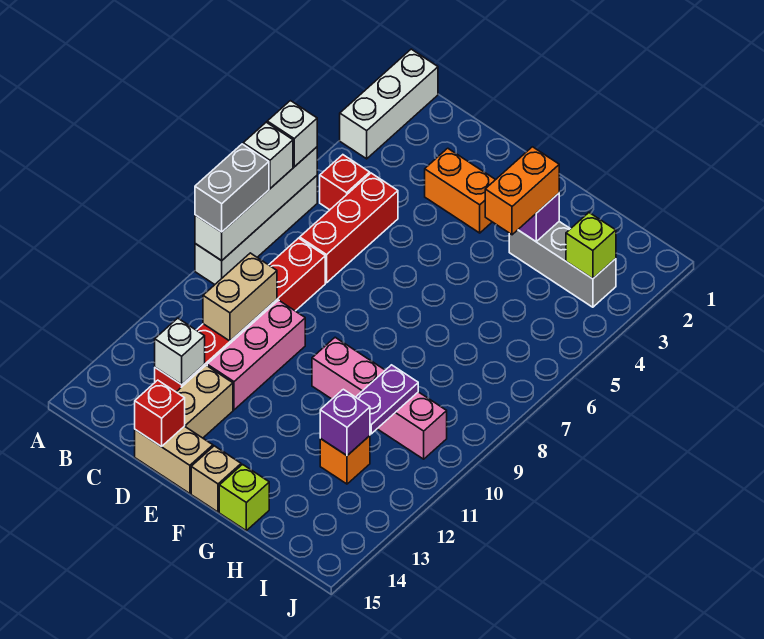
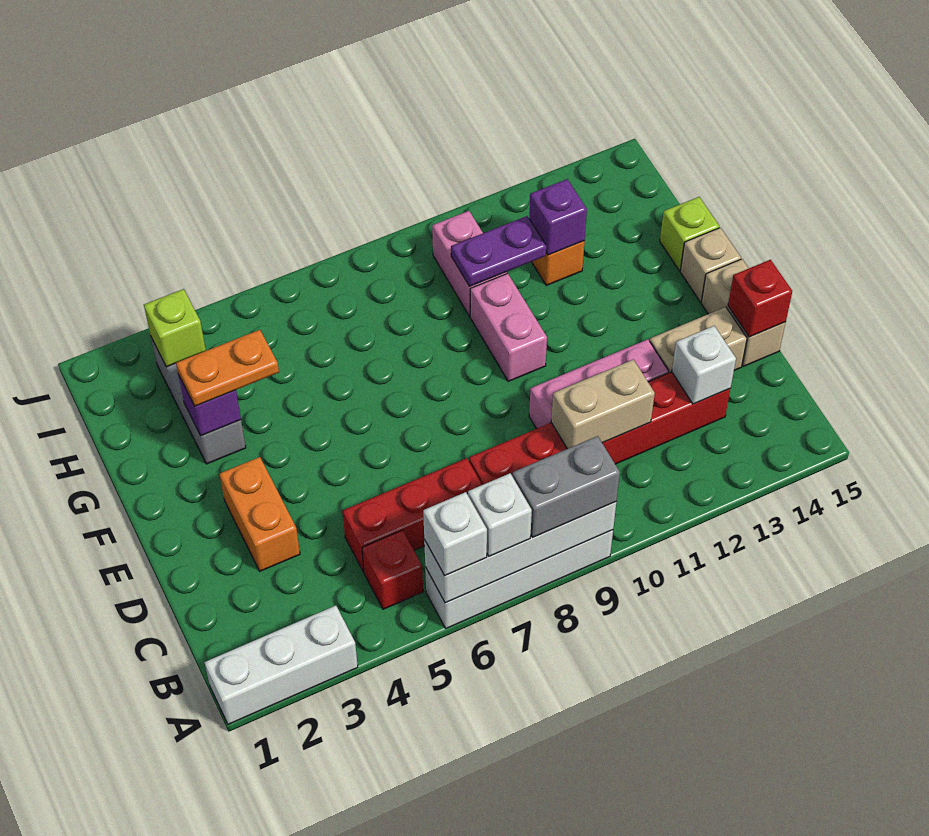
orange brick G3:G4 level 3 -> orange plate G3:G4 level 3

